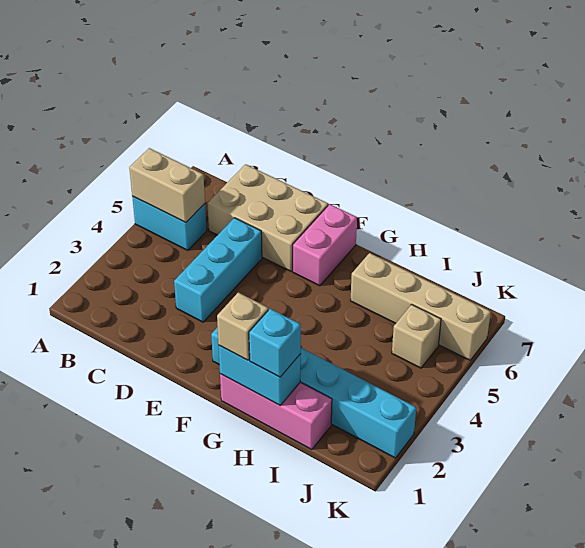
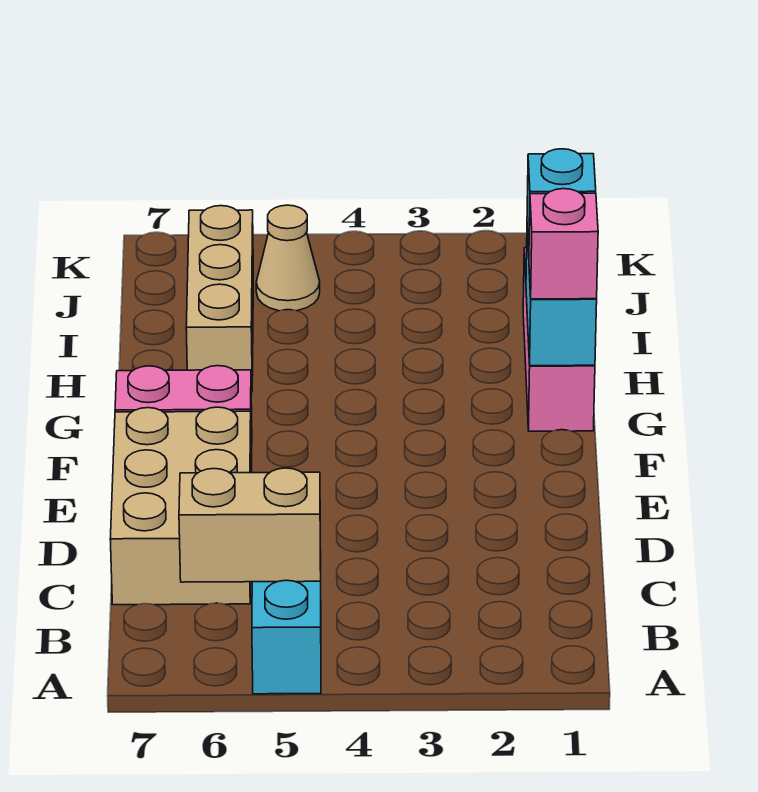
tan brick A5:B5 level 2 -> tan brick B5:B6 level 2
cyan brick D3:D5 level 1 -> none
cyan brick F2:K2 level 1 -> none
tan brick G1 level 3 -> pink brick G1 level 3
tan brick H6:K6 level 1 -> tan brick H6:J6 level 1
tan brick J5 level 1 -> tan cone J5 level 1

